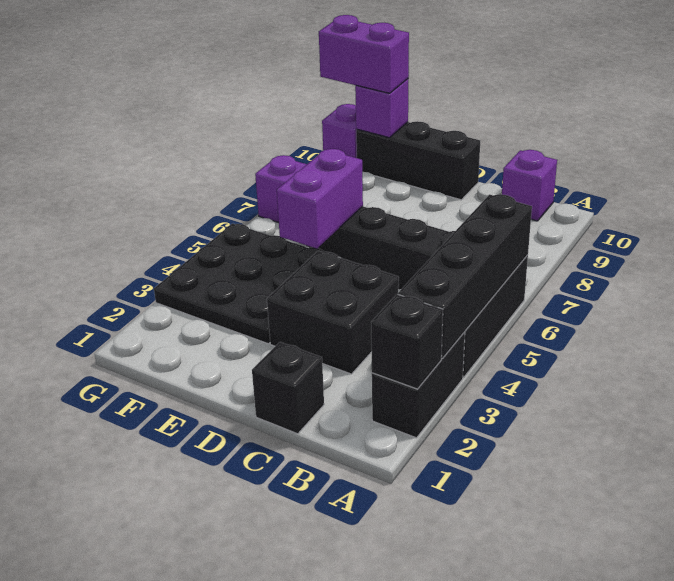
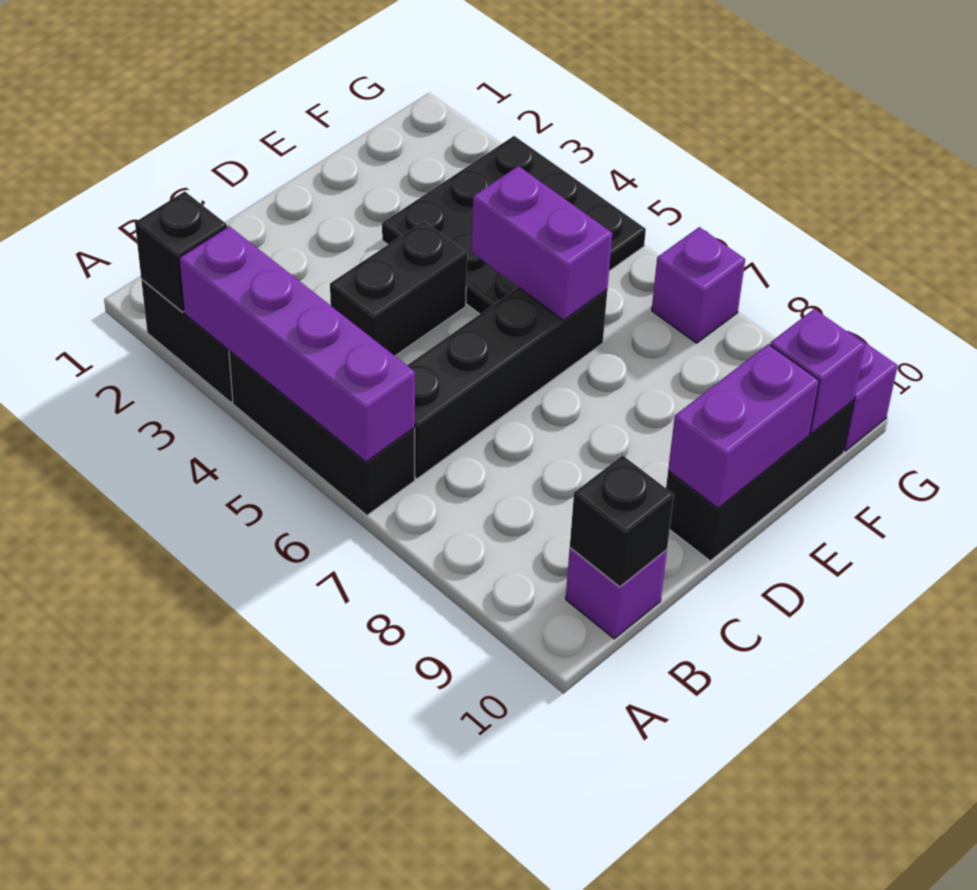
black brick A3:A6 level 2 -> purple brick A3:A6 level 2
black brick C1 level 1 -> black brick B10 level 2
black brick C3:D4 level 1 -> black brick C4:D4 level 1
purple brick F10:G10 level 3 -> purple brick D10:E10 level 2

